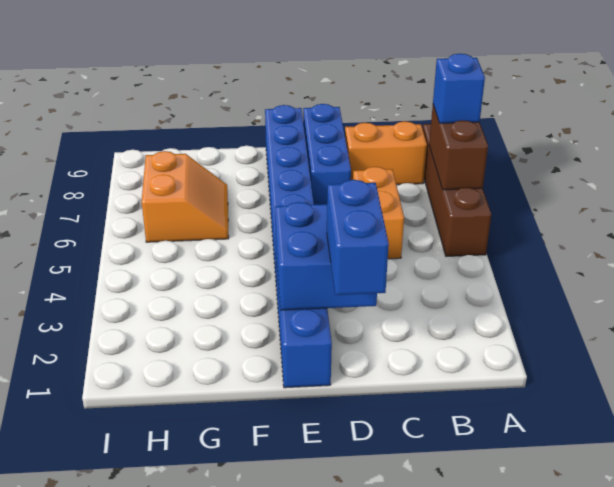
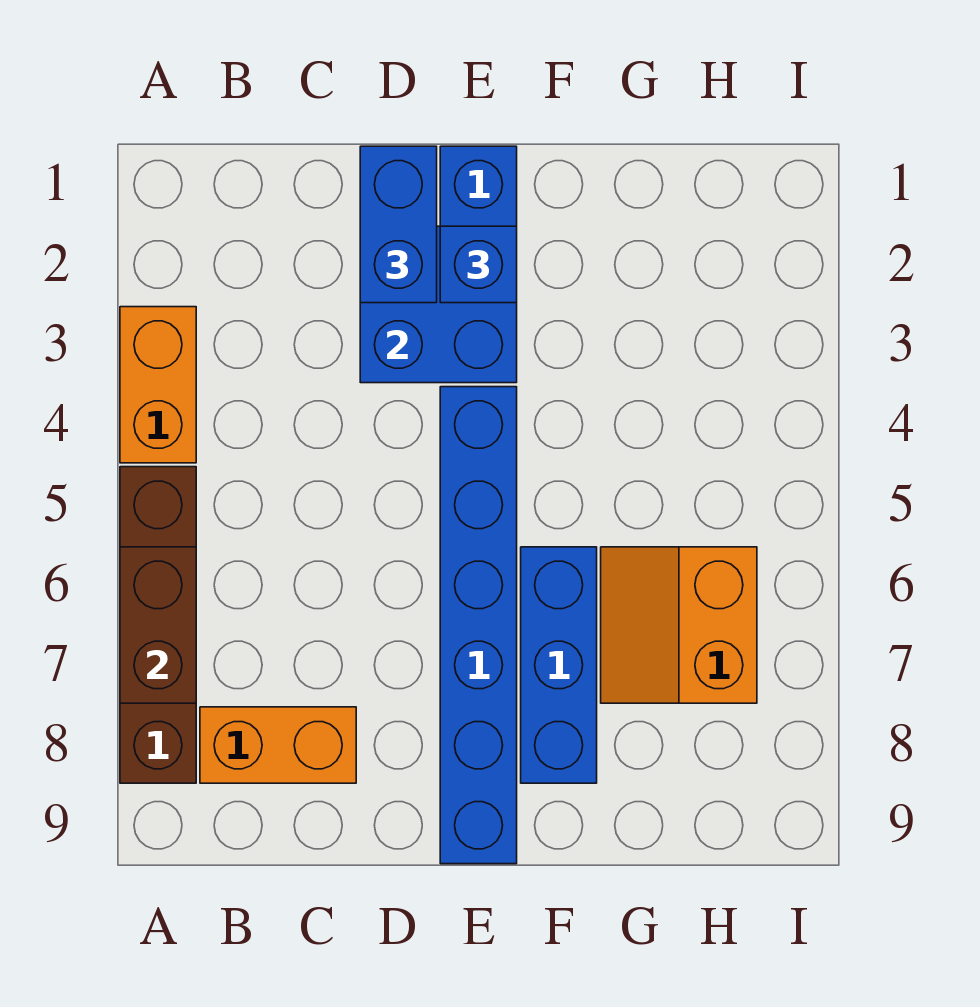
blue brick A7 level 3 -> blue brick E2 level 3
orange brick C5:C6 level 1 -> orange brick A3:A4 level 1
blue brick D7:D9 level 1 -> blue brick F6:F8 level 1

